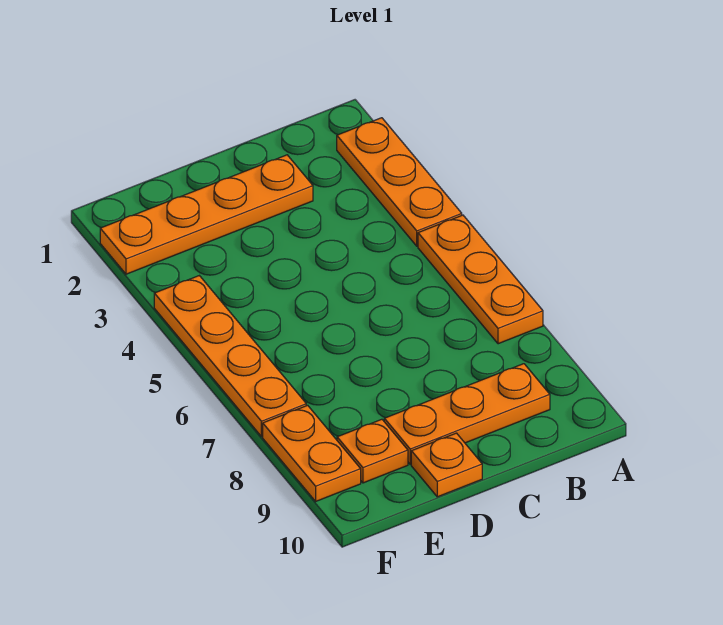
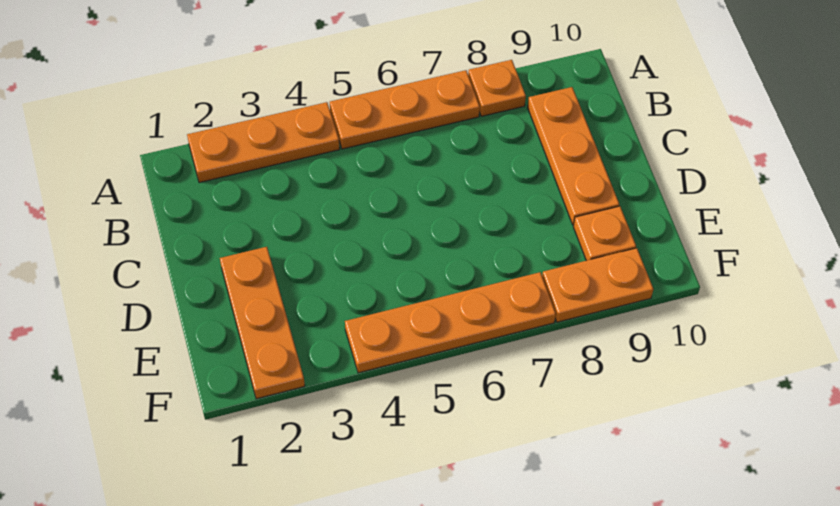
orange plate C2:F2 level 1 -> orange plate D2:F2 level 1
orange plate D10 level 1 -> orange plate A8 level 1

